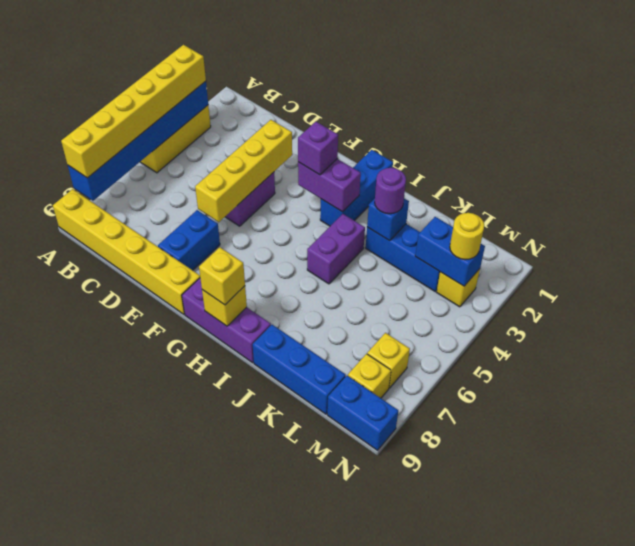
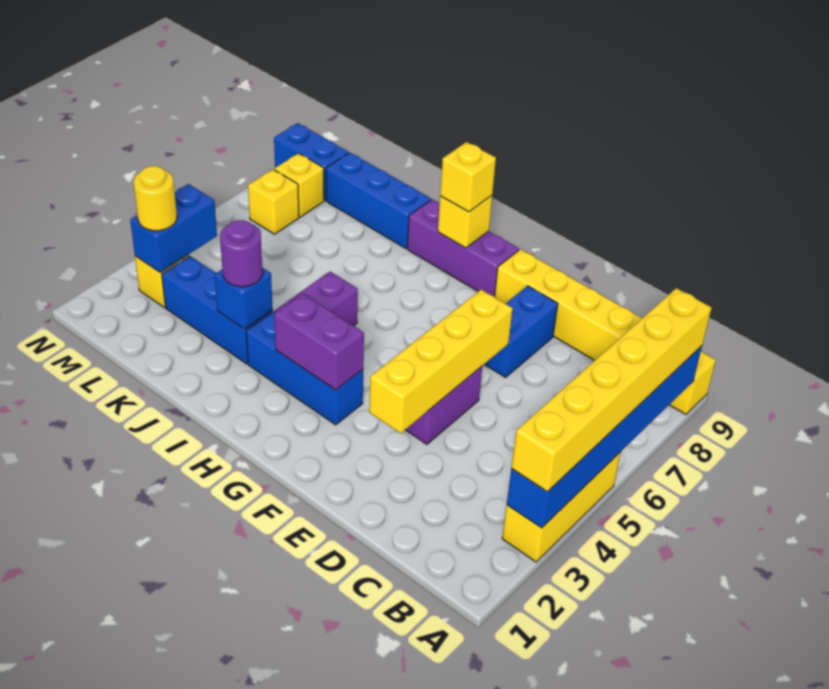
purple brick G3 level 3 -> none
blue brick H1:H3 level 1 -> blue brick G3:I3 level 1
blue brick L3:M3 level 2 -> blue brick M3:M4 level 2

